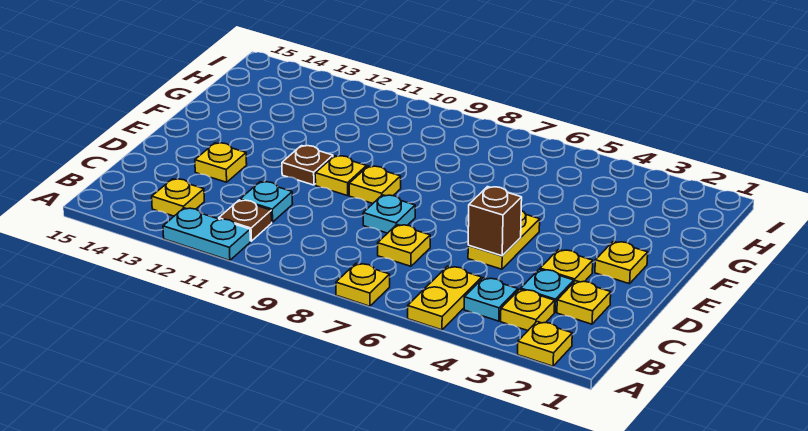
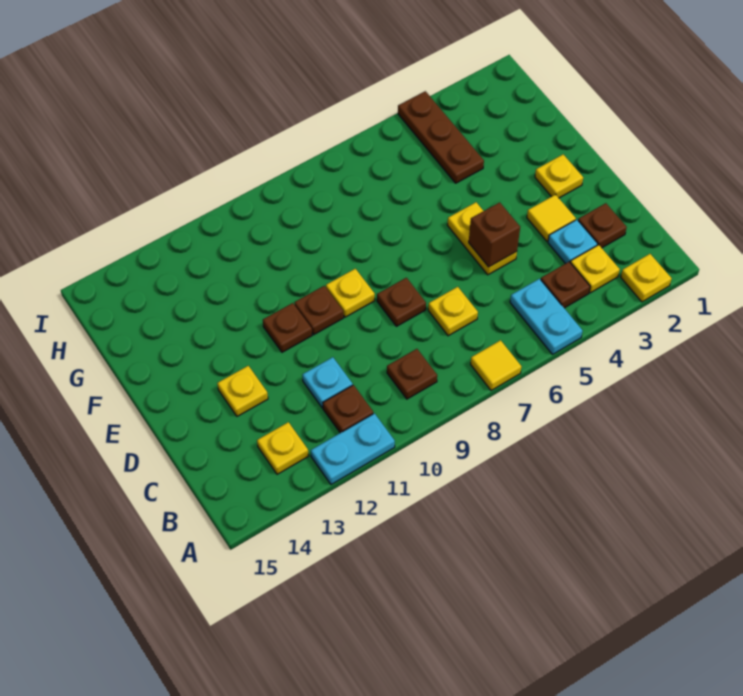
yellow plate A5:B5 level 1 -> cyan plate A5:B5 level 1
yellow plate A7 level 1 -> yellow tile A7 level 1
cyan plate B4 level 1 -> brown plate B4 level 1
none -> brown plate B9 level 1
yellow plate C2 level 1 -> brown plate C2 level 1
yellow plate D3 level 1 -> yellow tile D3 level 1
cyan plate D8 level 1 -> brown plate D8 level 1
yellow plate E10 level 1 -> brown plate E10 level 1
none -> brown plate G4:I4 level 1

